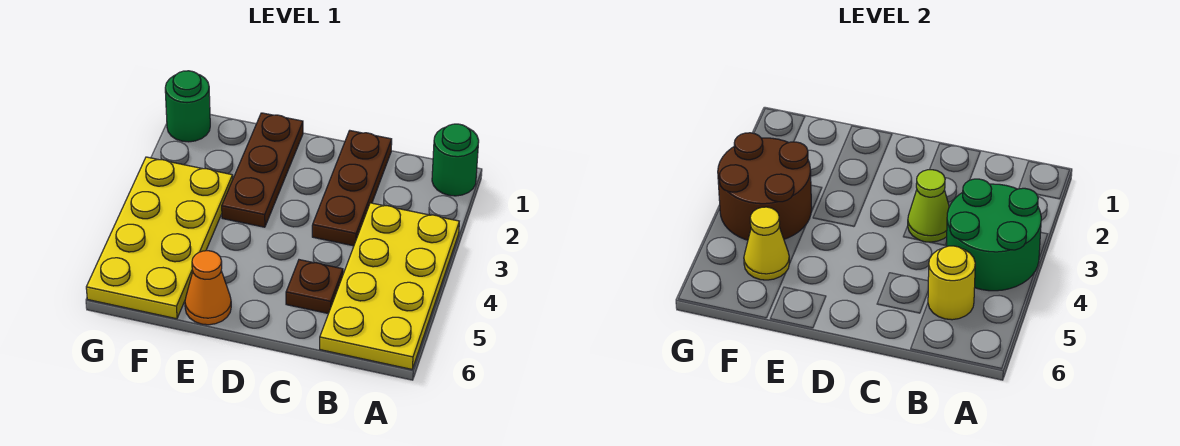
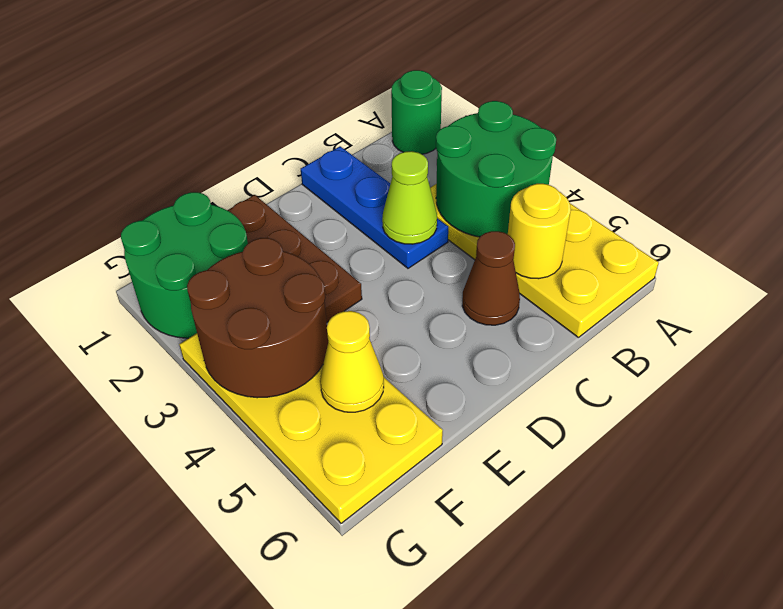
brown plate C1:C3 level 1 -> blue plate C1:C3 level 1
brown plate C5 level 1 -> brown cone C5 level 1
orange cone E6 level 1 -> none
green round brick G1 level 1 -> green round brick F1:G2 level 1

